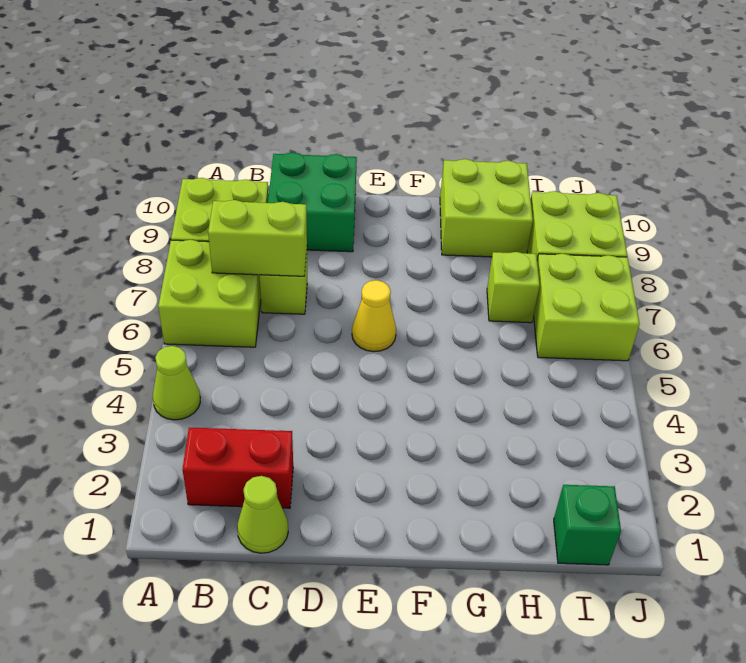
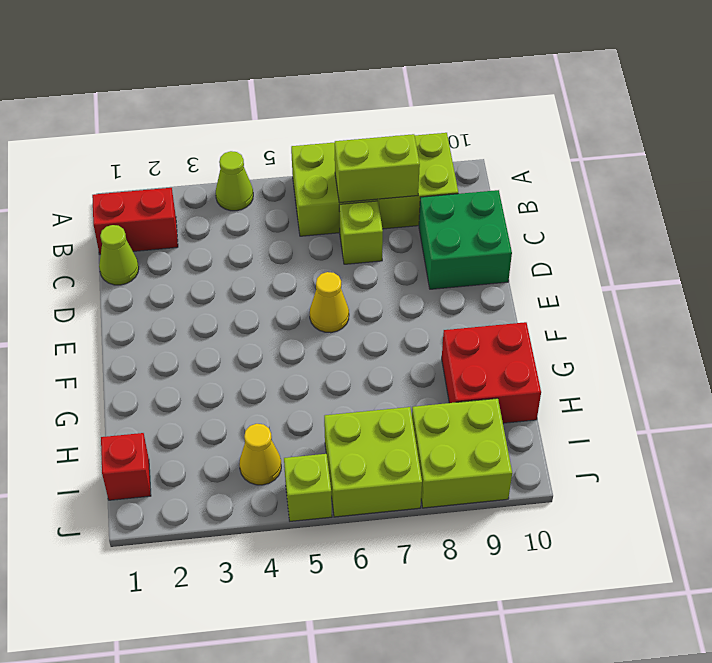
red brick B2:C2 level 1 -> red brick B1:B2 level 1
lime brick B7:C7 level 2 -> lime brick B7:B8 level 2
lime brick G9:H10 level 1 -> red brick G9:H10 level 1
lime brick H7 level 1 -> lime brick J5 level 1
green brick I1 level 1 -> red brick I1 level 1
none -> yellow cone I4 level 1

